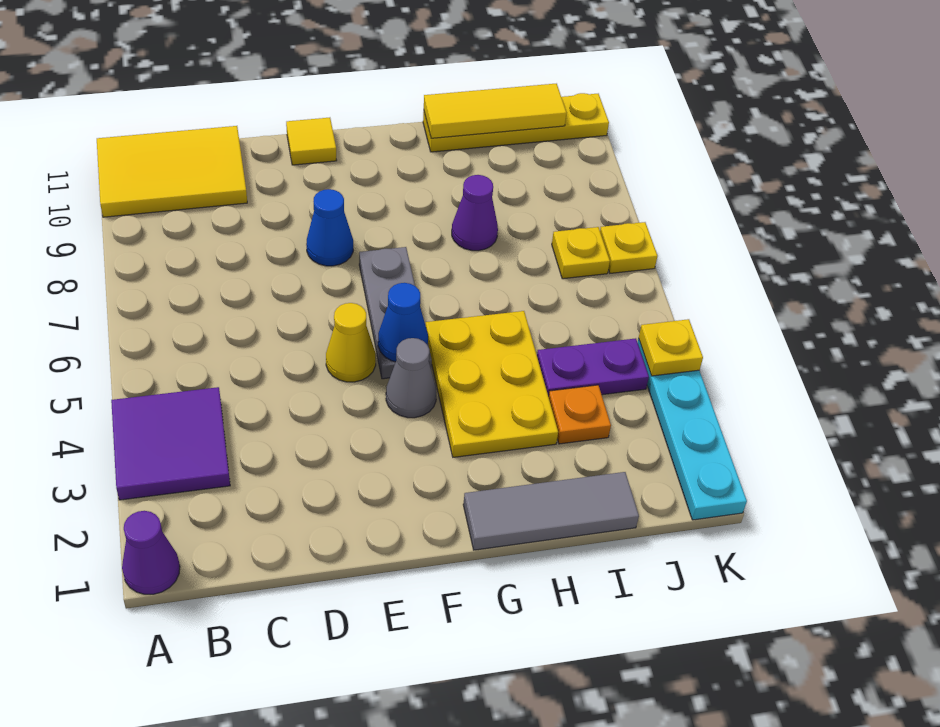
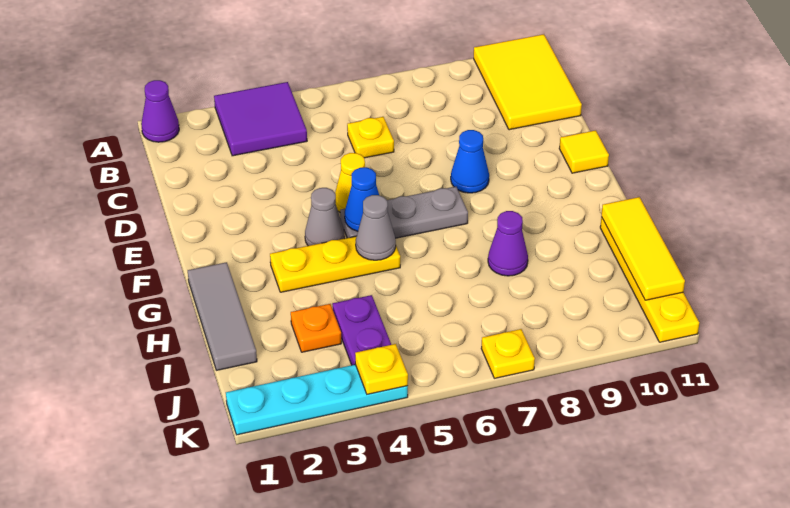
yellow plate G3:H5 level 1 -> yellow plate G3:G5 level 1
none -> grey cone G5 level 2
yellow plate J7 level 1 -> yellow plate C6 level 1

